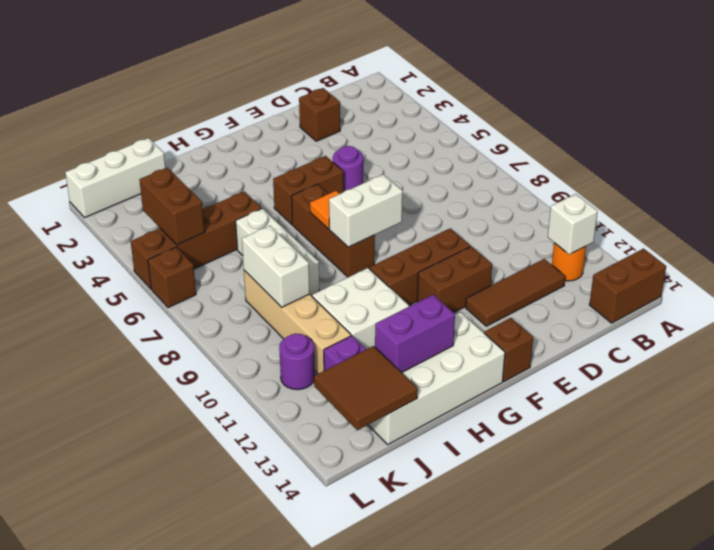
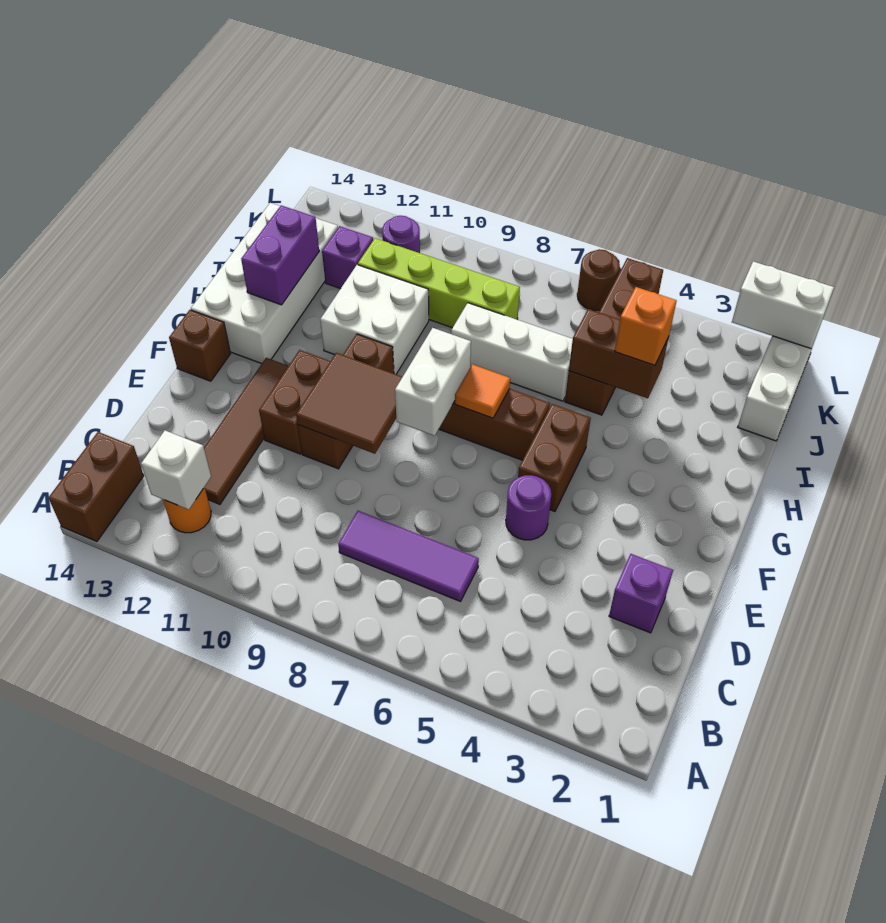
none -> purple tile C6:C8 level 1
brown tile C12:E12 level 1 -> brown tile C12:F12 level 1
brown brick D2 level 1 -> purple brick D2 level 1
none -> orange brick I4 level 3
tan brick J8:J11 level 1 -> lime brick J8:J11 level 1
white brick J8:J9 level 2 -> white brick L1:L2 level 2
brown tile J13:K14 level 2 -> brown tile E9:F10 level 2
brown brick K4:K5 level 2 -> brown brick I4:I5 level 2
brown brick L6 level 1 -> brown round brick L6 level 1

